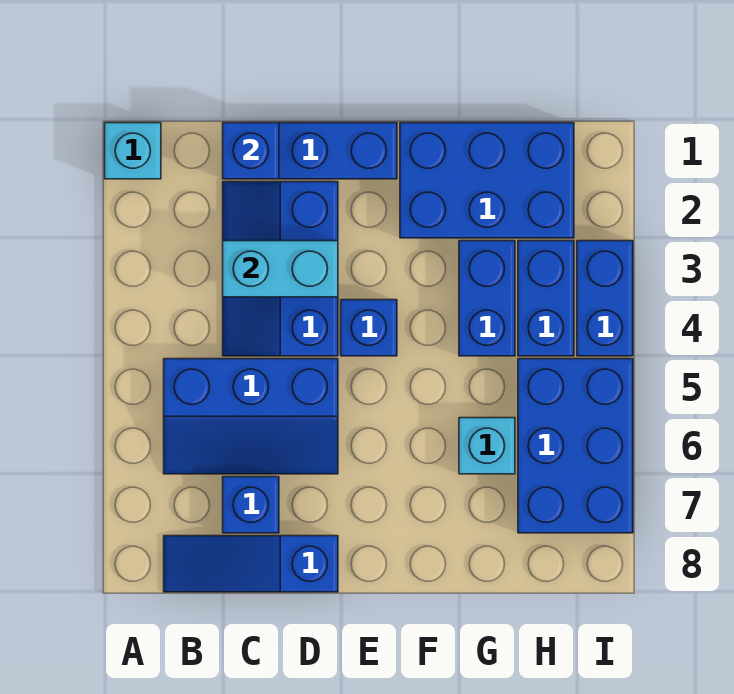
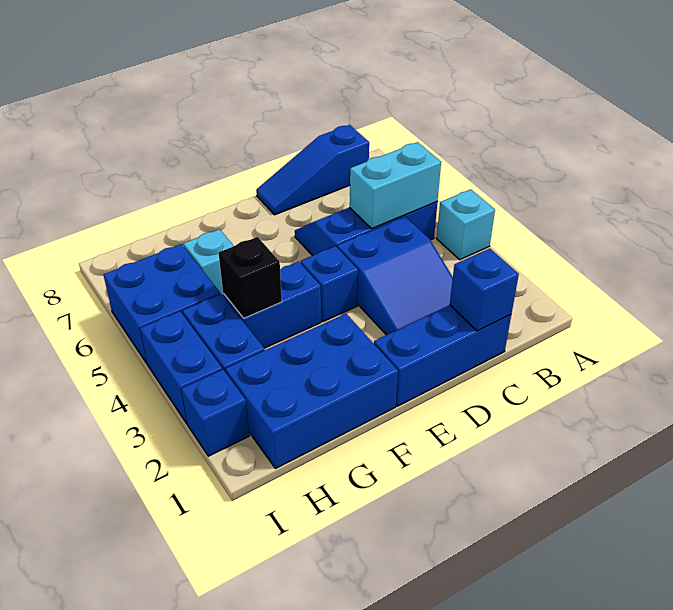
cyan brick A1 level 1 -> cyan brick A4 level 1
blue slope B8:D8 level 1 top D -> blue slope B8:D8 level 1 top B
blue slope C2:D4 level 1 top D -> blue slope C2:D4 level 1 top 4
cyan brick C3:D3 level 2 -> cyan brick B5:C5 level 2
blue brick C7 level 1 -> blue brick I2 level 1
blue brick G3:G4 level 1 -> blue brick F4:G4 level 1
none -> black brick G4 level 2
blue brick H5:I7 level 1 -> blue brick H5:I6 level 1

